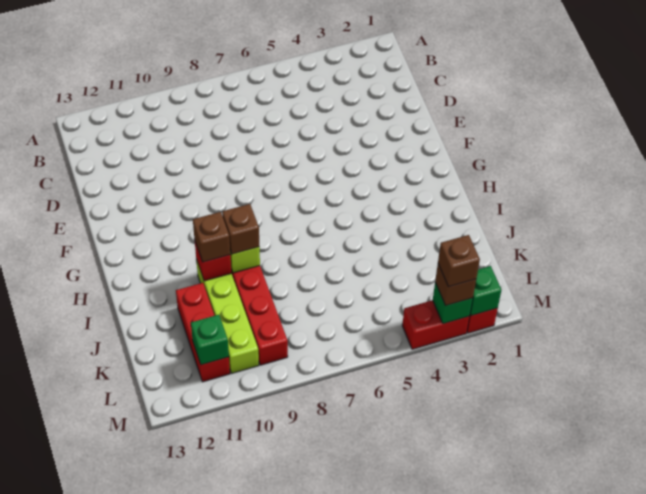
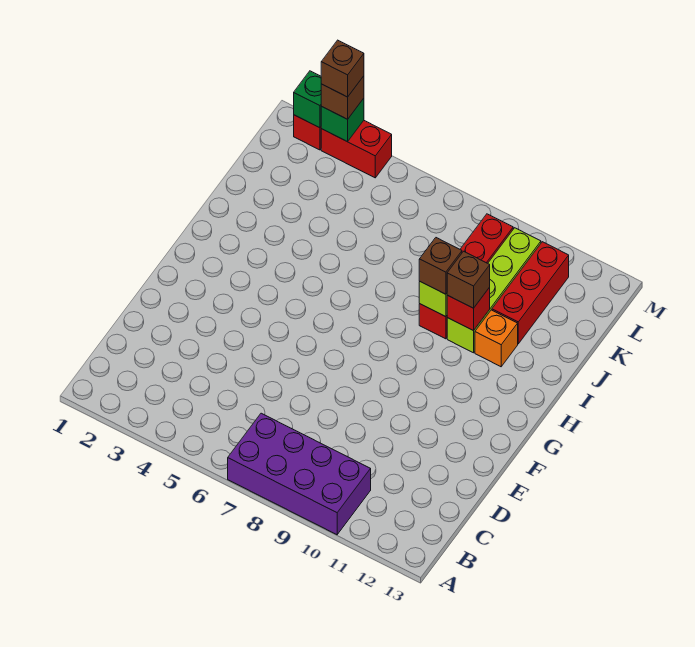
none -> purple brick A7:B10 level 1
none -> orange brick I11 level 1
green brick L11 level 2 -> none

